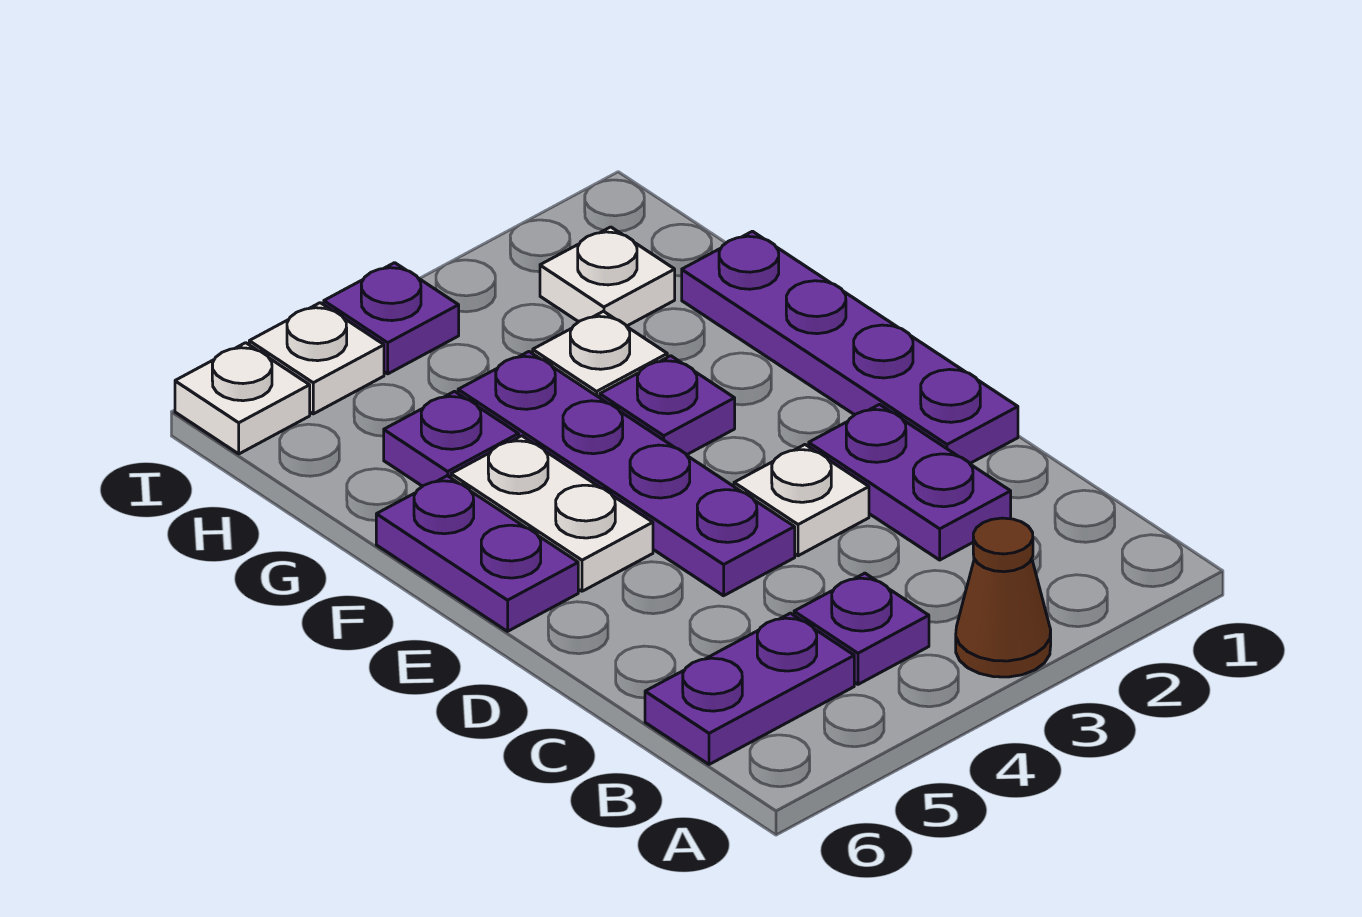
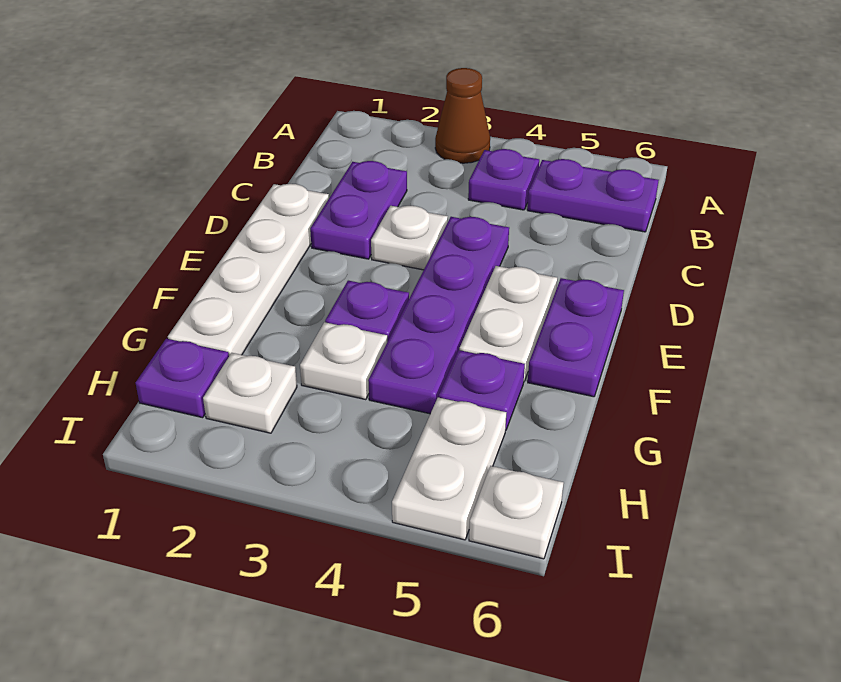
purple plate D1:G1 level 1 -> white plate D1:G1 level 1
purple plate I4 level 1 -> purple plate H1 level 1
white plate I5 level 1 -> white plate H5:I5 level 1

